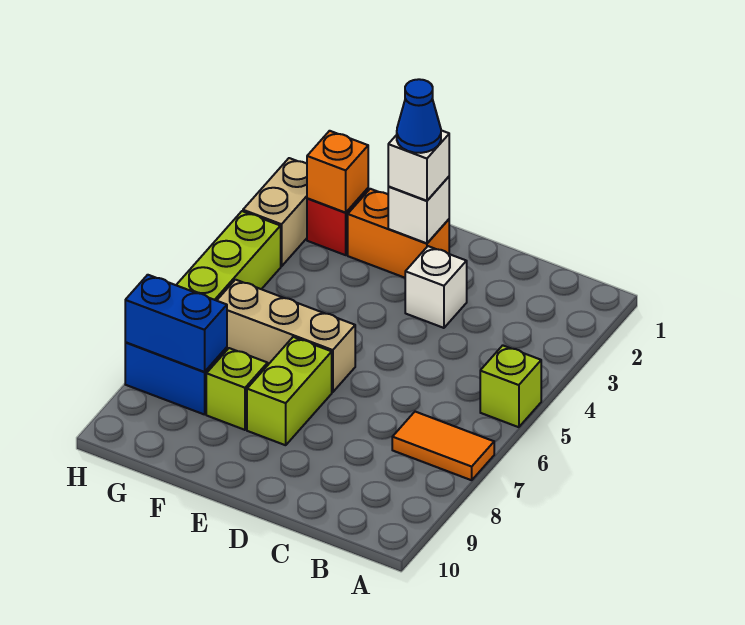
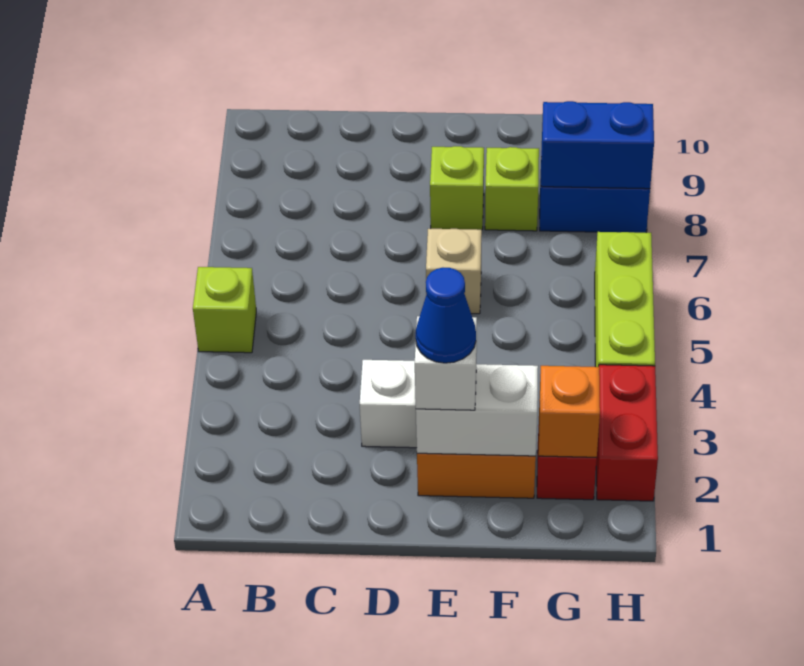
orange tile A7:B7 level 1 -> none
white brick E2 level 2 -> white brick E2:F2 level 2
tan brick E6:G6 level 1 -> tan brick E6 level 1
lime brick E7:E8 level 1 -> lime brick E8 level 1
tan brick H2:H3 level 1 -> red brick H2:H3 level 1

